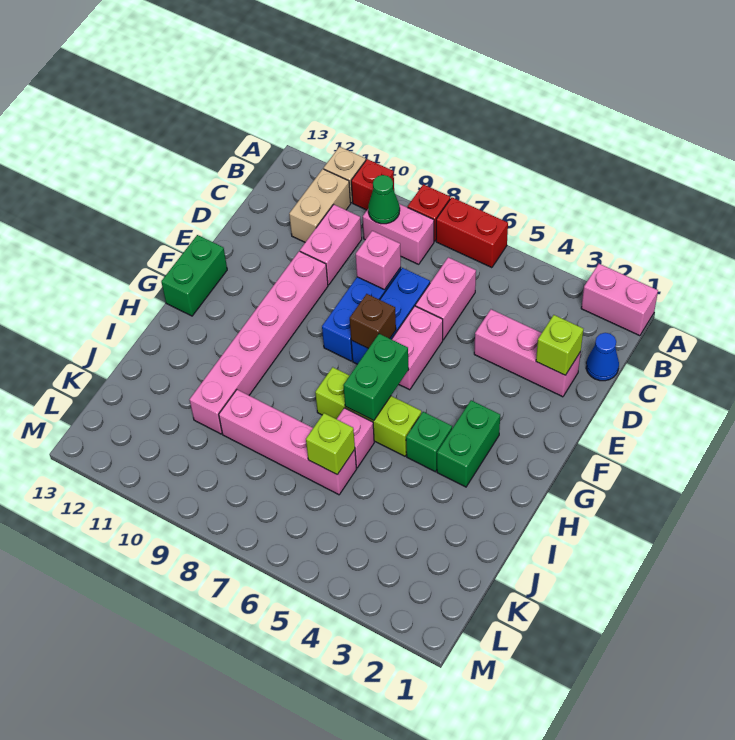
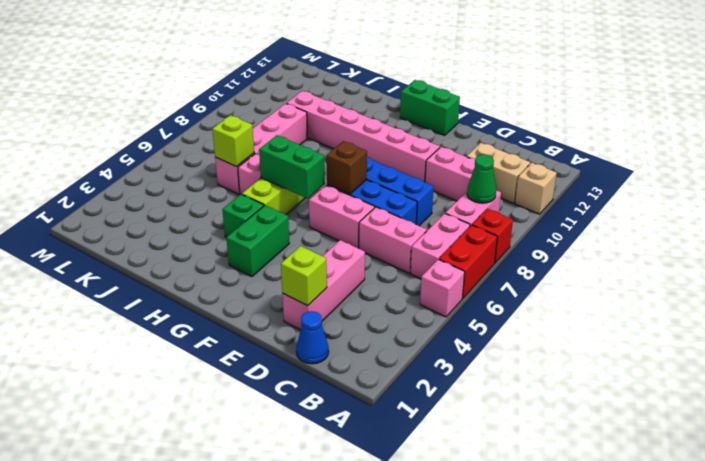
pink brick A1:A2 level 1 -> pink brick B6:B7 level 1
red brick A10 level 1 -> none
pink brick D8 level 2 -> pink brick A5 level 1
green brick G3:H3 level 1 -> green brick G3:G4 level 1

